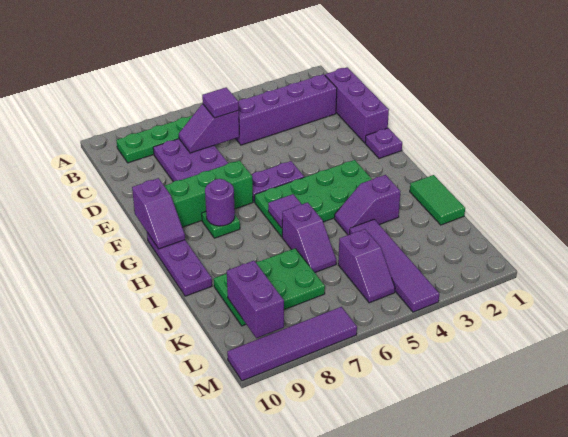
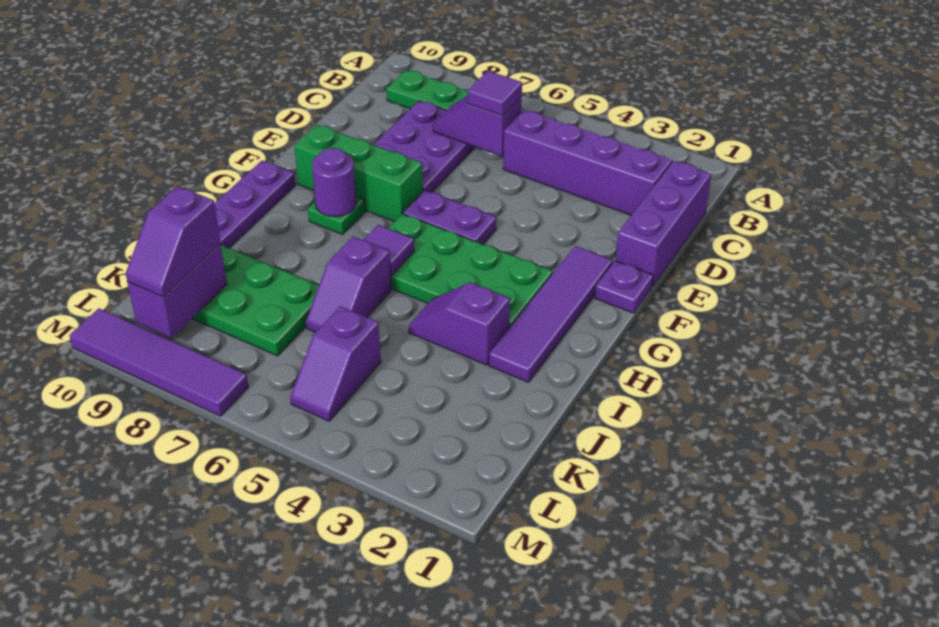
purple slope F10:G10 level 2 top F -> purple slope K9:L9 level 3 top K
green tile I1:J1 level 1 -> none
purple tile J4:M4 level 1 -> purple tile F2:I2 level 1

